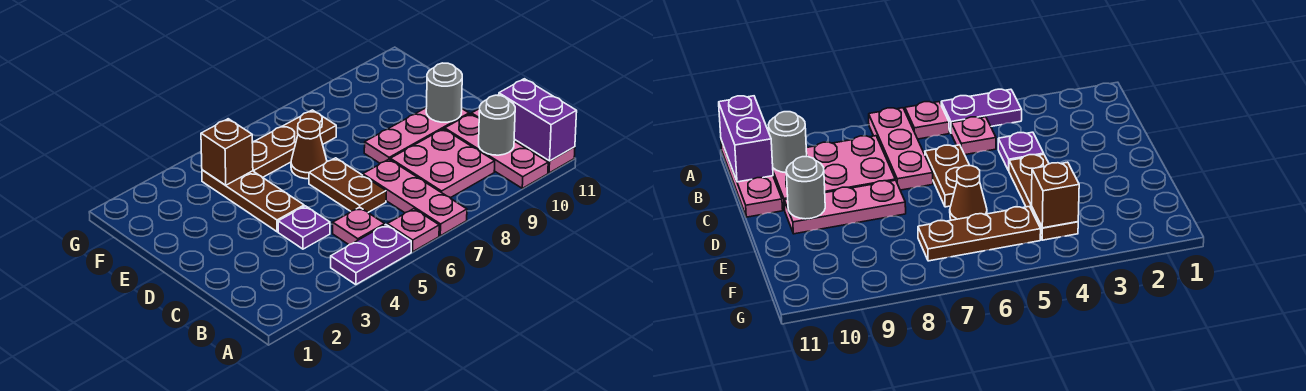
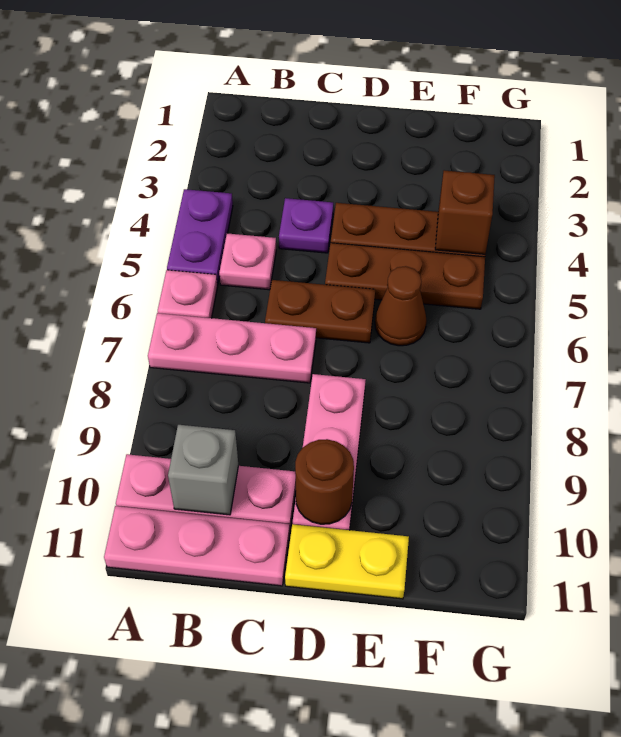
purple brick A11:B11 level 2 -> none
pink plate B8:C9 level 1 -> none
grey round brick B10 level 2 -> grey brick B10 level 2
grey round brick D10 level 2 -> brown round brick D10 level 2
none -> yellow plate D11:E11 level 1
brown plate F5:F7 level 1 -> brown plate D5:F5 level 1

